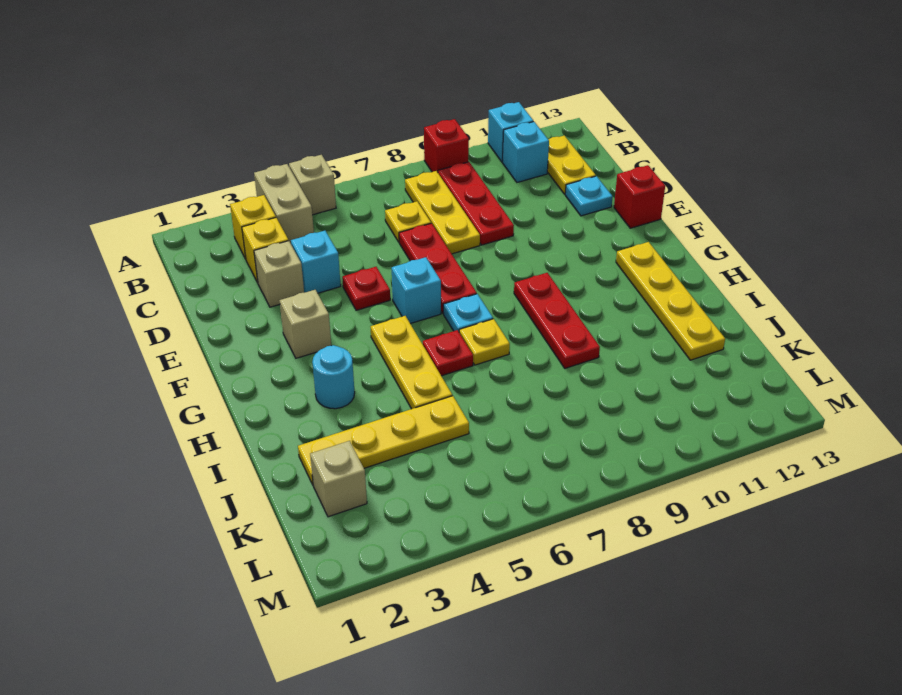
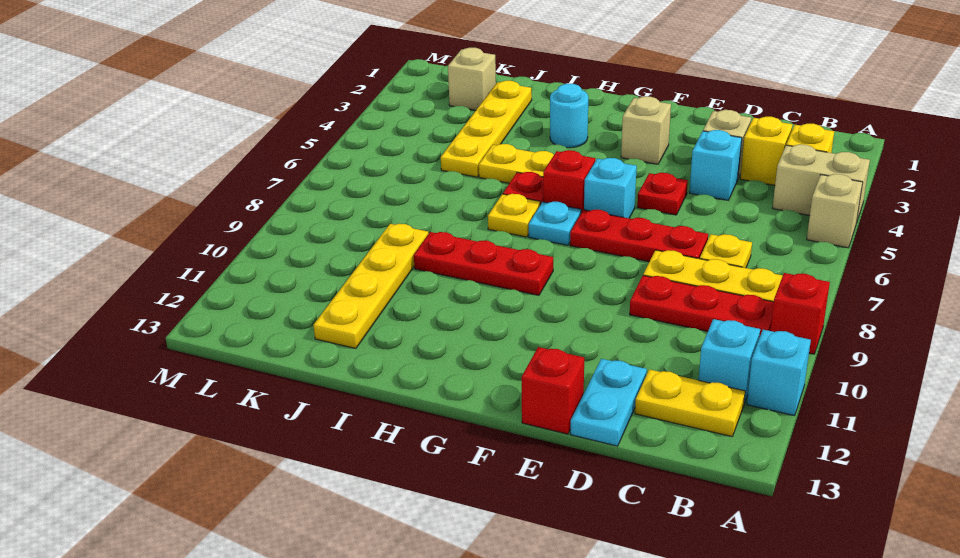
cyan plate D12 level 1 -> cyan plate D12:D13 level 1
none -> red brick G6 level 1
yellow plate G12:J12 level 1 -> yellow plate J9:J12 level 1

